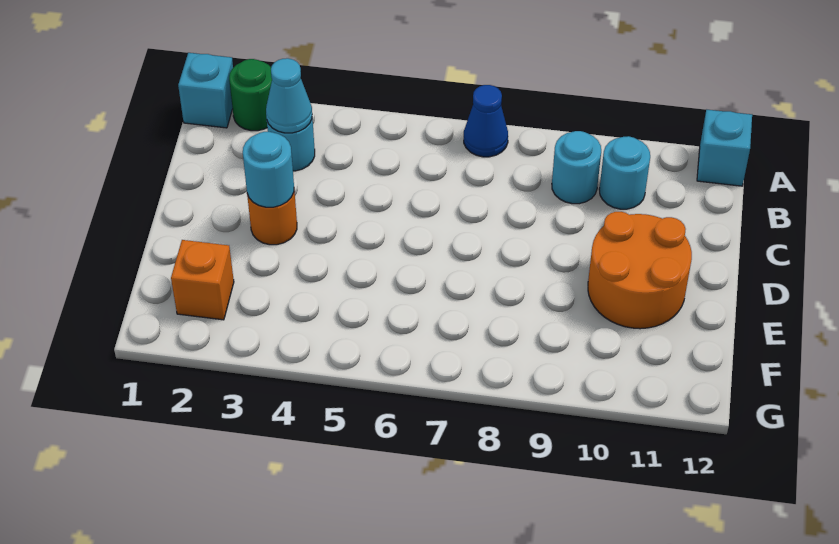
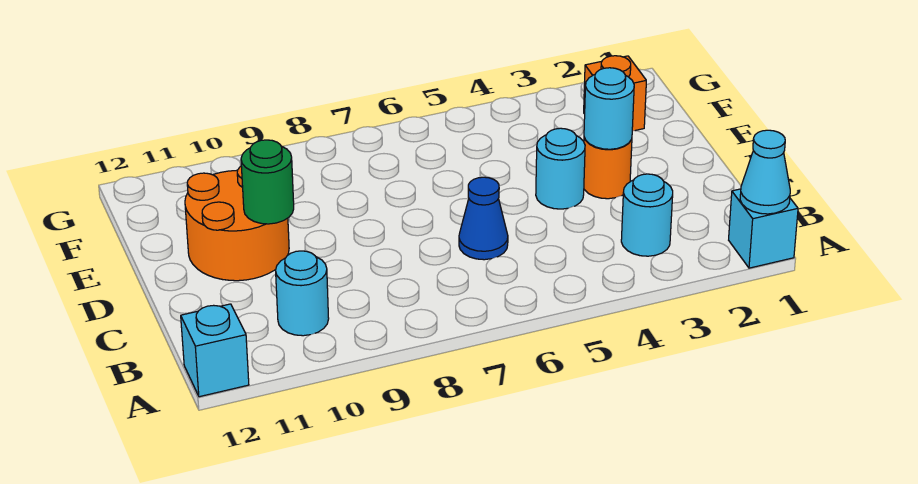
green round brick A2 level 1 -> green round brick D10 level 2
blue cone A7 level 1 -> blue cone C6 level 1
cyan cone B3 level 2 -> cyan cone A1 level 2
cyan round brick B9 level 1 -> cyan round brick D4 level 1

